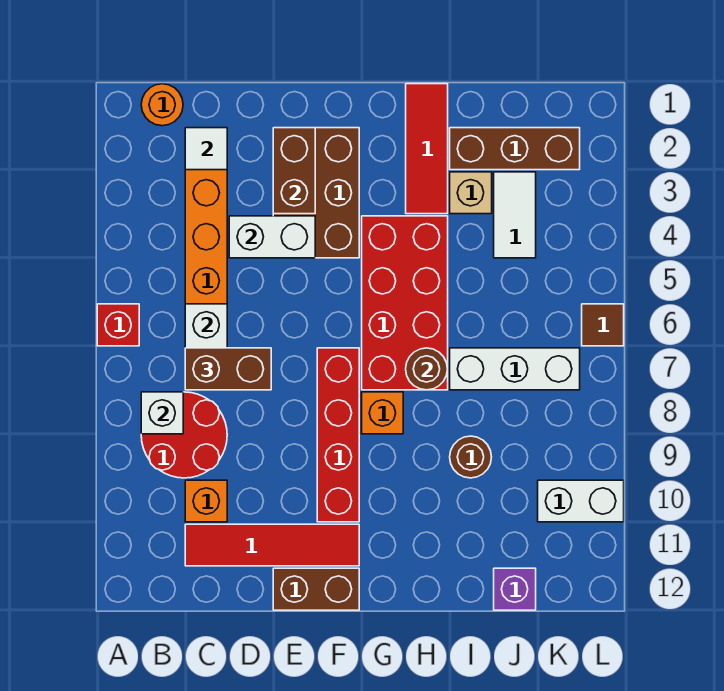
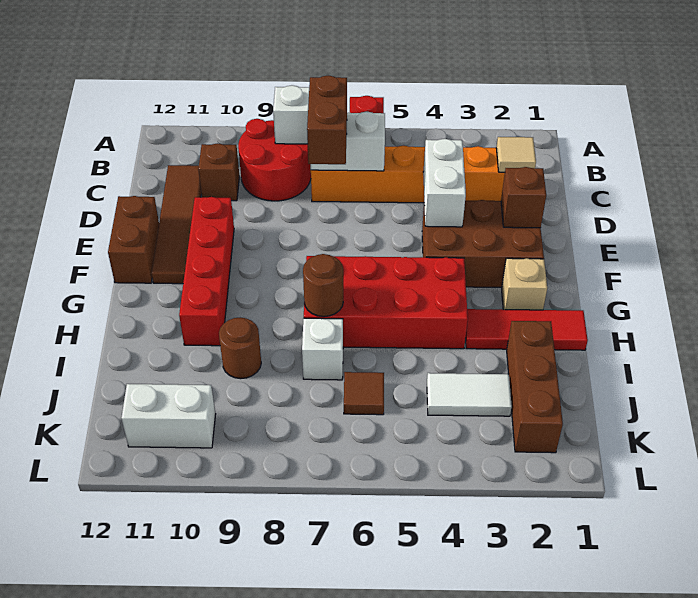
orange round brick B1 level 1 -> none
white tile C2 level 2 -> tan tile C2 level 2
orange brick C10 level 1 -> brown brick C10 level 1
red tile C11:F11 level 1 -> brown tile C11:F11 level 1
brown brick E2:E3 level 2 -> brown brick E2 level 2
red brick F7:F10 level 1 -> red brick E10:H10 level 1
orange brick G8 level 1 -> none
tan brick I3 level 1 -> tan brick G2 level 1
white brick I7:K7 level 1 -> white brick I7 level 1
purple brick J12 level 1 -> none
white brick K10:L10 level 1 -> white brick K10:K11 level 1
brown tile L6 level 1 -> brown tile J6 level 1

